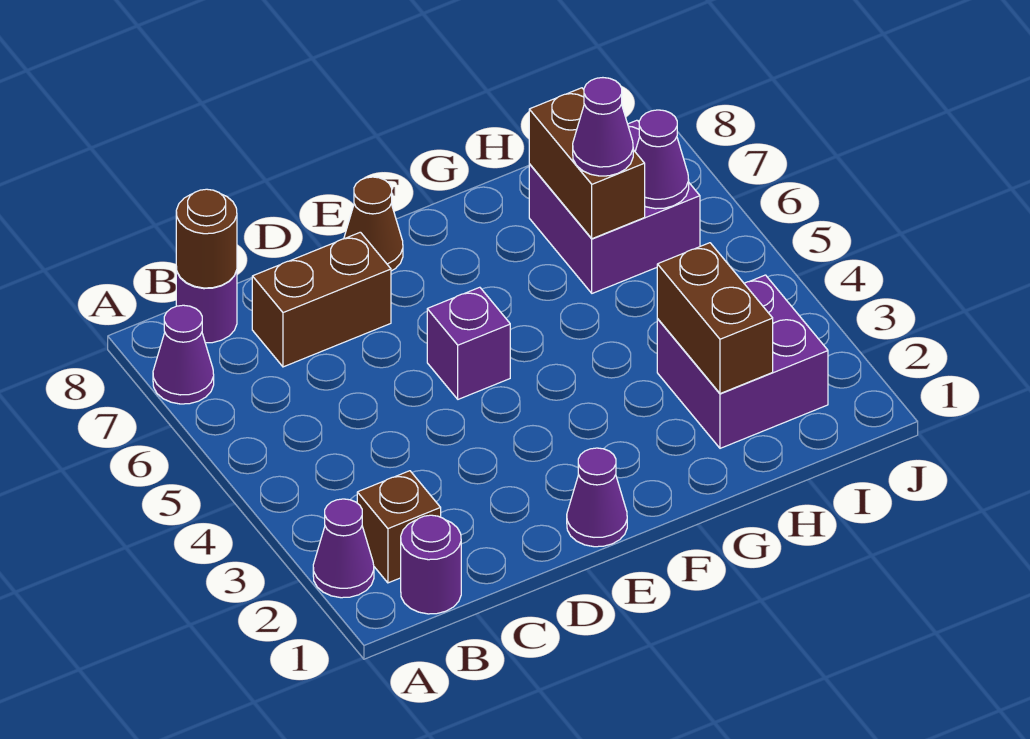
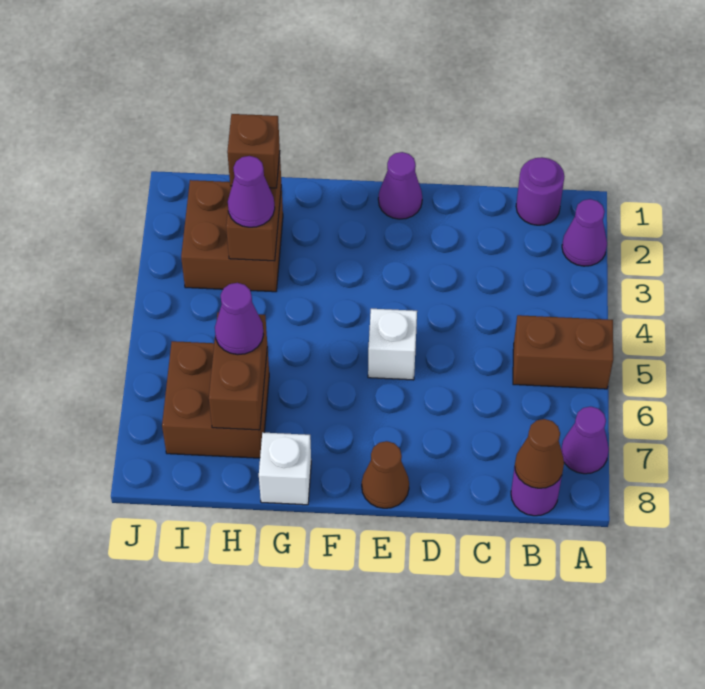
brown brick B2 level 1 -> brown brick H2 level 3
brown round brick B8 level 2 -> brown cone B8 level 2
brown brick C7:D7 level 1 -> brown brick A5:B5 level 1
purple brick E5 level 1 -> white brick E5 level 1
none -> white brick G8 level 1
purple brick H2:I3 level 1 -> brown brick H2:I3 level 1
purple brick H6:I7 level 1 -> brown brick H6:I7 level 1
purple cone I6 level 2 -> purple cone H3 level 3

